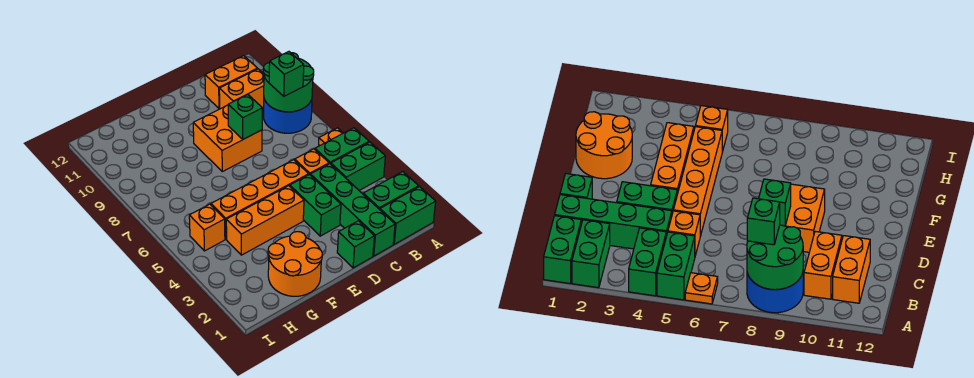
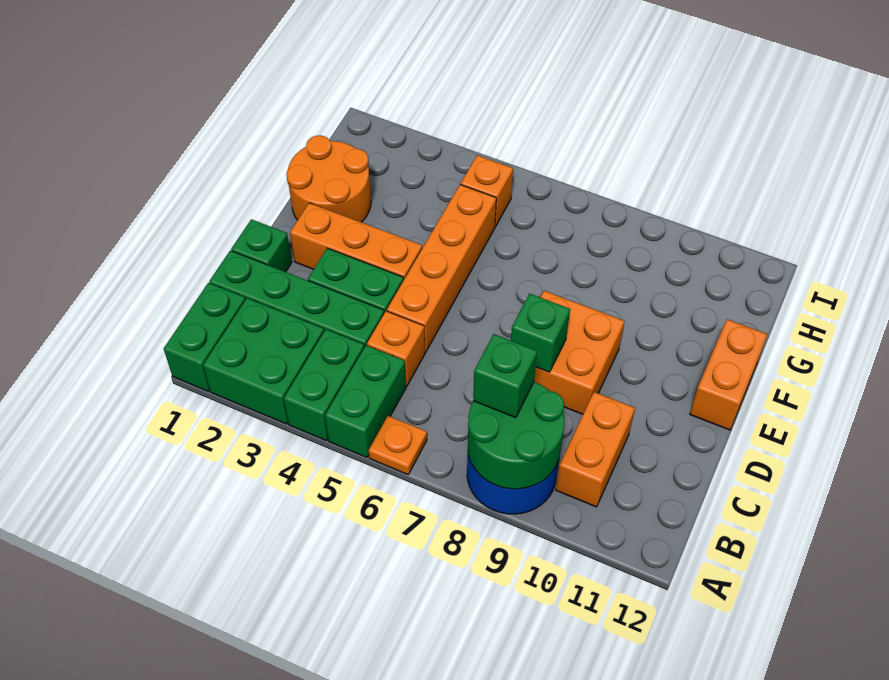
green brick A2:B2 level 1 -> green brick A2:B3 level 1
orange brick B11:C11 level 1 -> orange brick E12:F12 level 1
orange brick E4:G4 level 1 -> orange brick E2:E4 level 1

